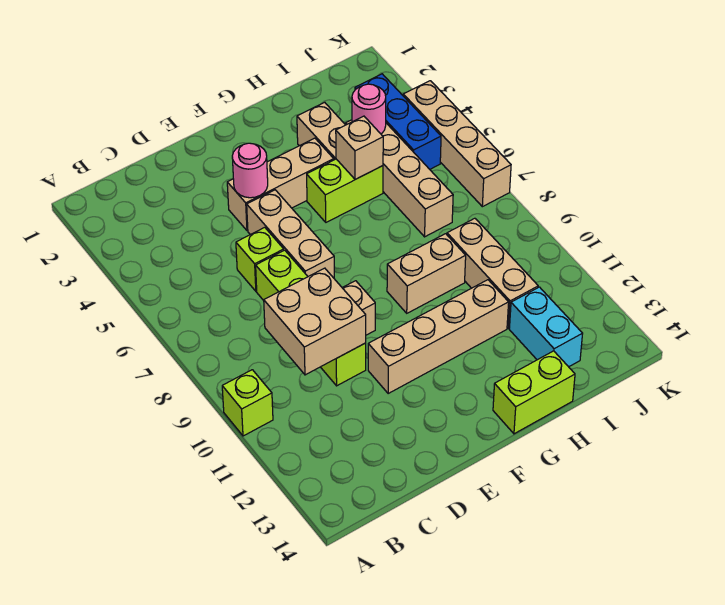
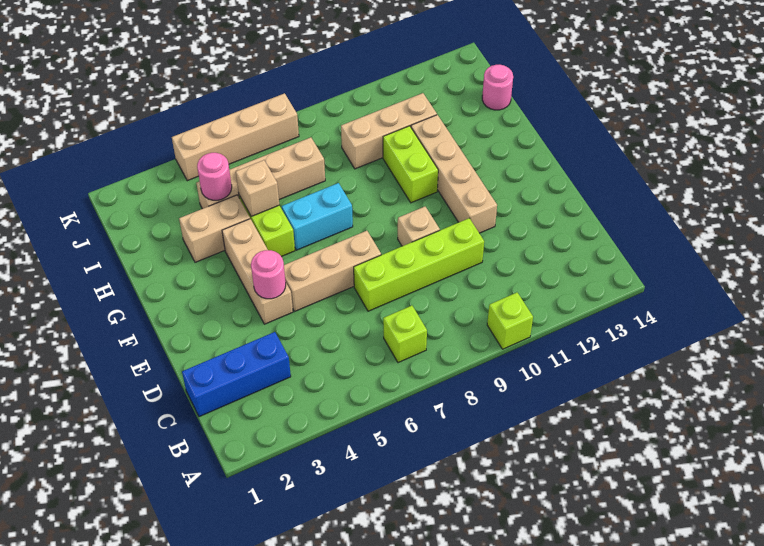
tan brick C9:D10 level 2 -> none
lime brick D6 level 1 -> lime brick B7 level 1
tan brick G9:H9 level 1 -> none
lime brick G14:H14 level 1 -> lime brick G10:H10 level 1
cyan brick I12:I13 level 1 -> cyan brick G6:G7 level 1
none -> pink round brick I14 level 1
blue brick J3:J5 level 1 -> blue brick C1:C3 level 1

